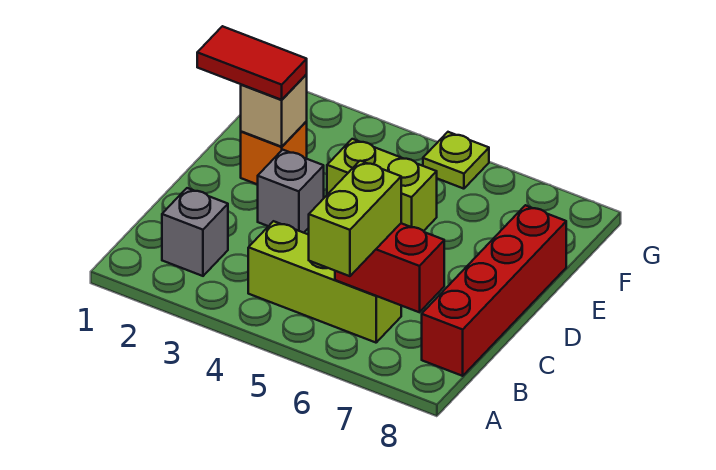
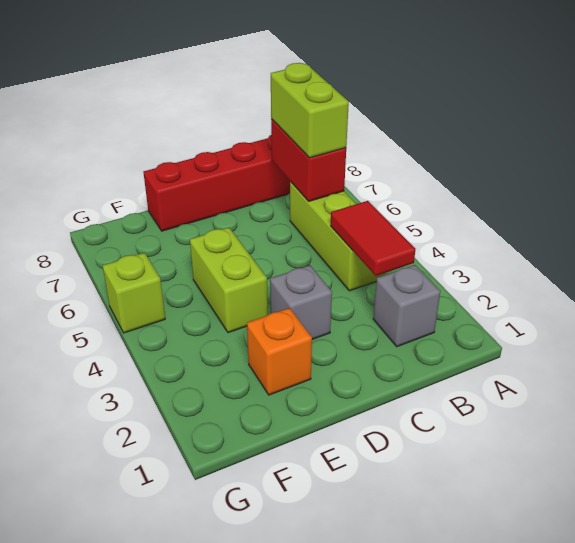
lime brick A6:B6 level 3 -> lime brick B6:B7 level 3
red tile E1:E2 level 3 -> red tile B3:B4 level 2
tan brick E2 level 2 -> none
lime plate G5 level 1 -> lime brick G5 level 1

